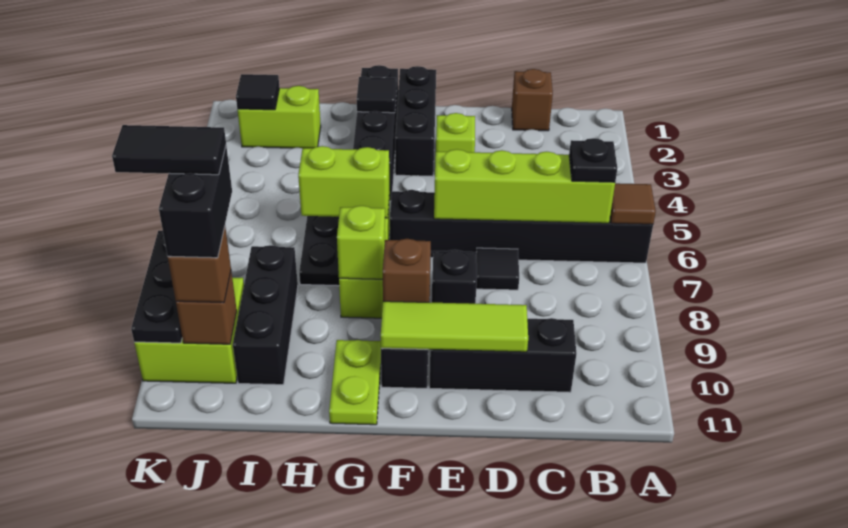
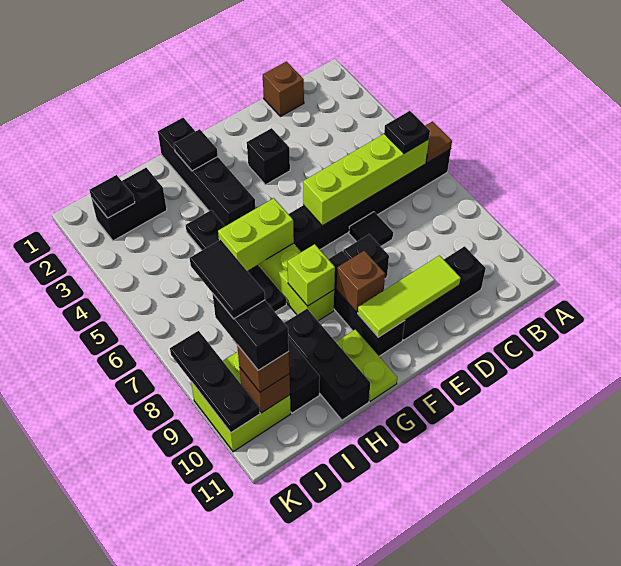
lime brick E3 level 1 -> black brick E3 level 1
black brick F1:F3 level 1 -> black brick H9:H11 level 1
lime brick I2:J2 level 1 -> black brick I2:J2 level 1
black tile J2 level 2 -> black plate J2 level 2
black tile J9:K9 level 5 -> black tile J8:J9 level 5

